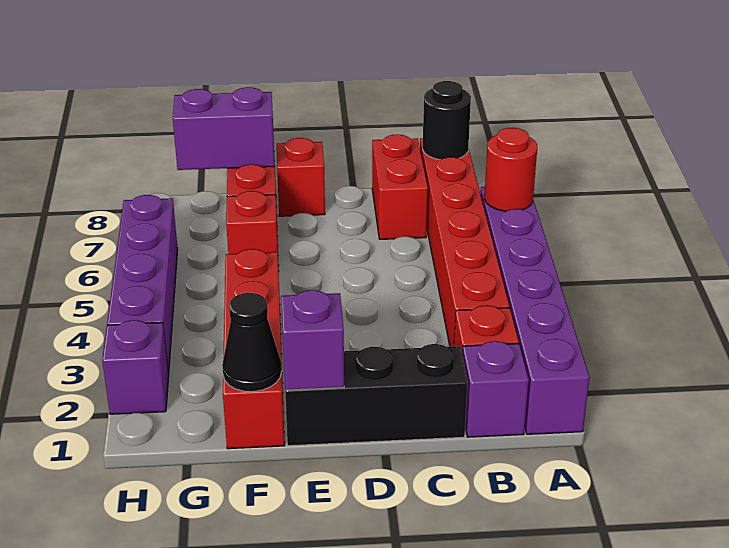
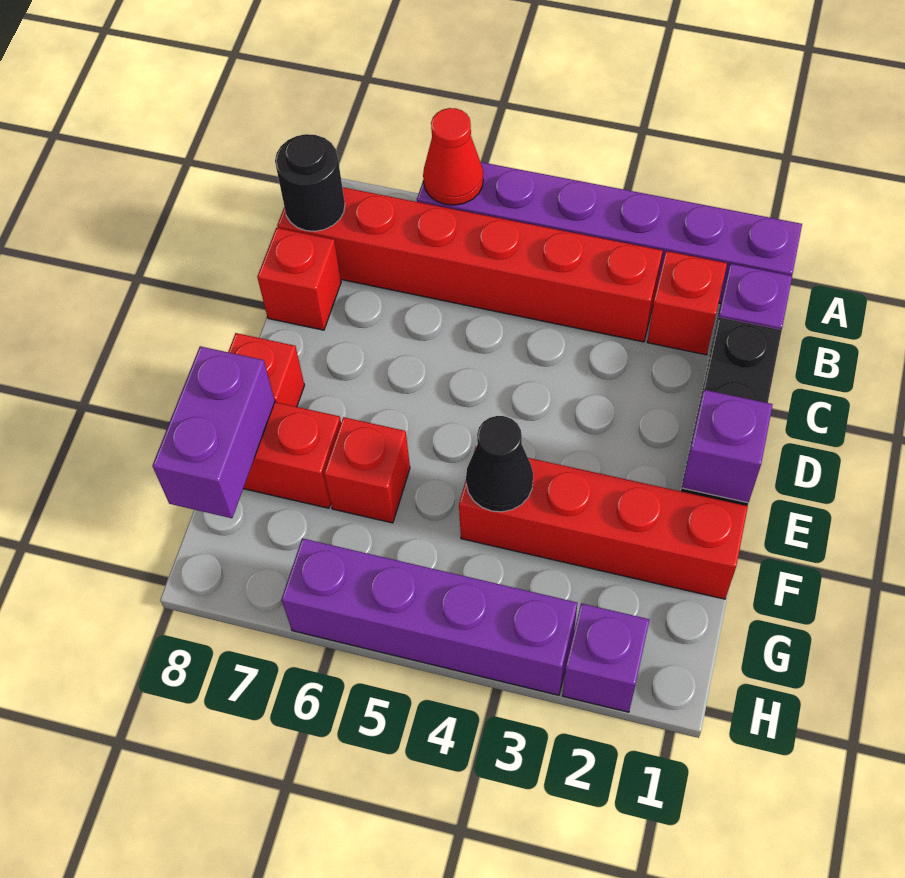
red round brick A6 level 2 -> red cone A6 level 2
red brick C7:C8 level 1 -> red brick C8 level 1
black cone F1 level 2 -> black cone F4 level 2

